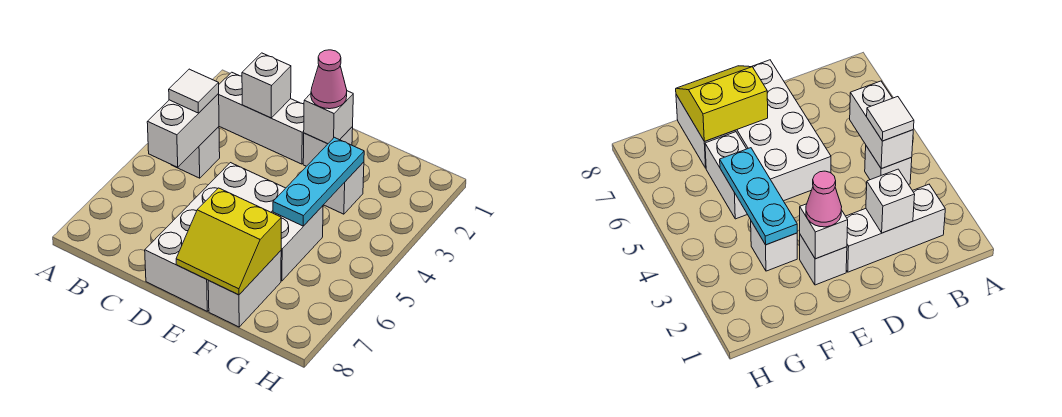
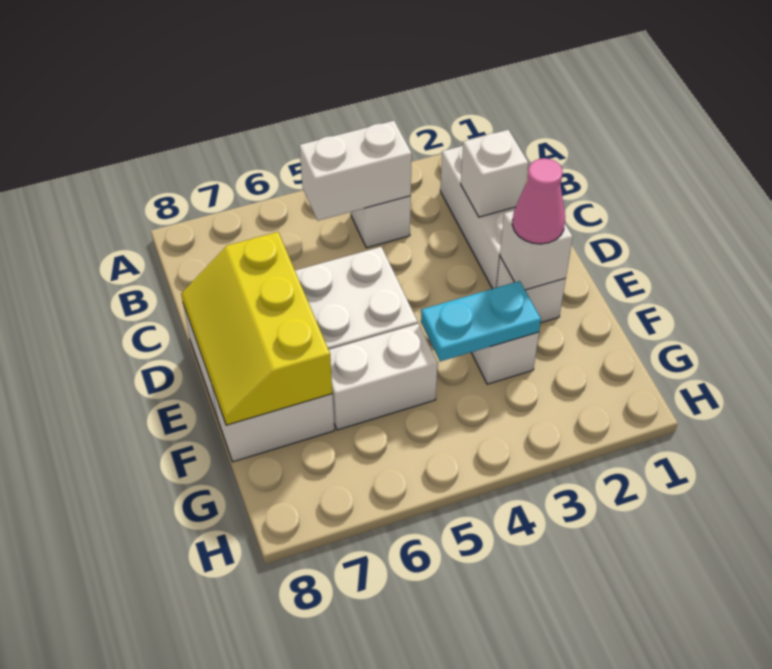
white tile B4 level 3 -> none
yellow slope E7:F8 level 2 top 7 -> yellow slope D7:F8 level 2 top 7
cyan plate F3:F5 level 2 -> cyan plate F3:F4 level 2

